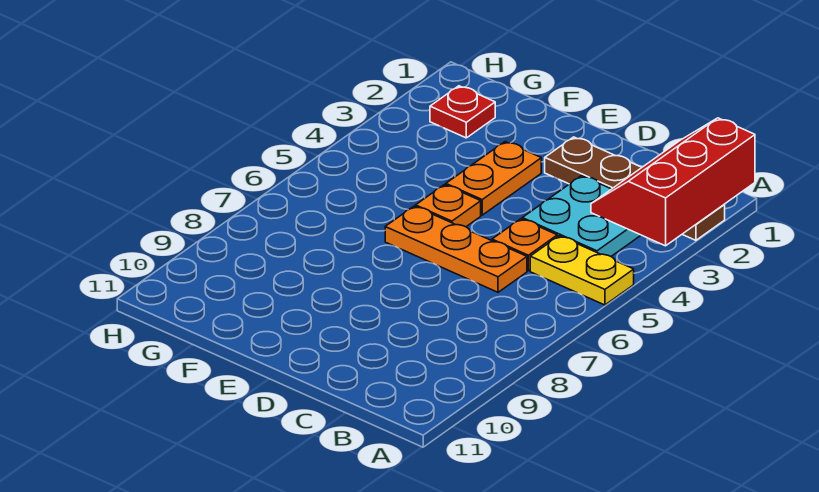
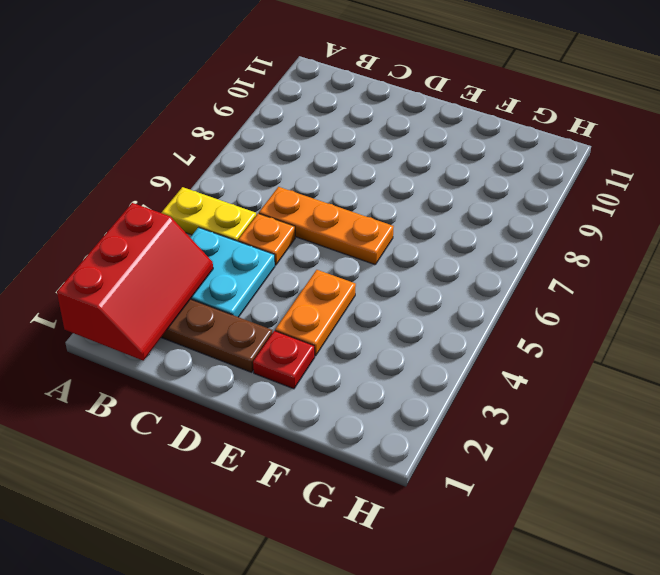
orange plate E5 level 1 -> none
red plate G2 level 1 -> red plate E2 level 1

